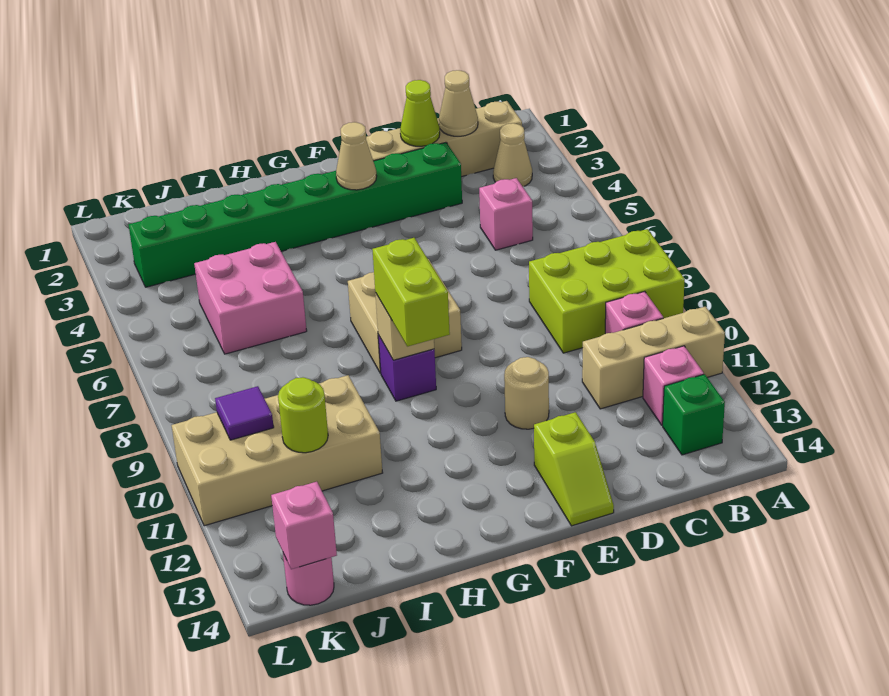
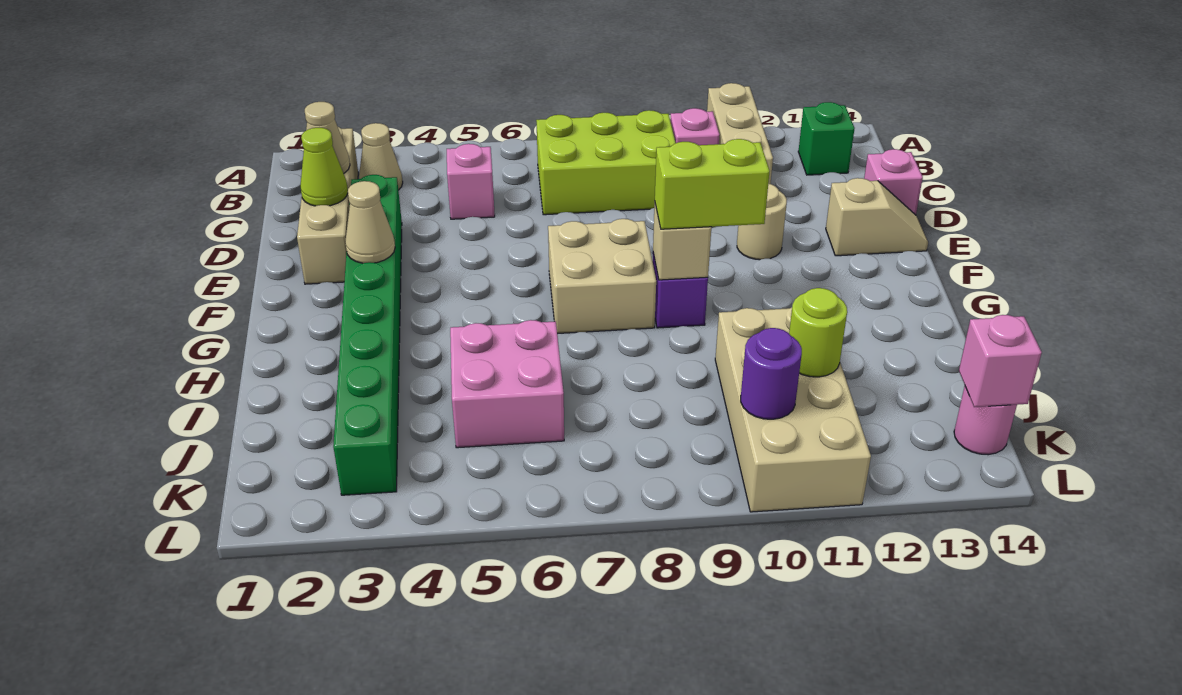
lime brick A8:C9 level 1 -> lime brick B7:C9 level 1
pink brick B12 level 1 -> pink brick D14 level 1
lime slope E13:E14 level 1 top 13 -> tan slope E13:E14 level 1 top 13
purple tile K10 level 2 -> purple round brick K10 level 2

